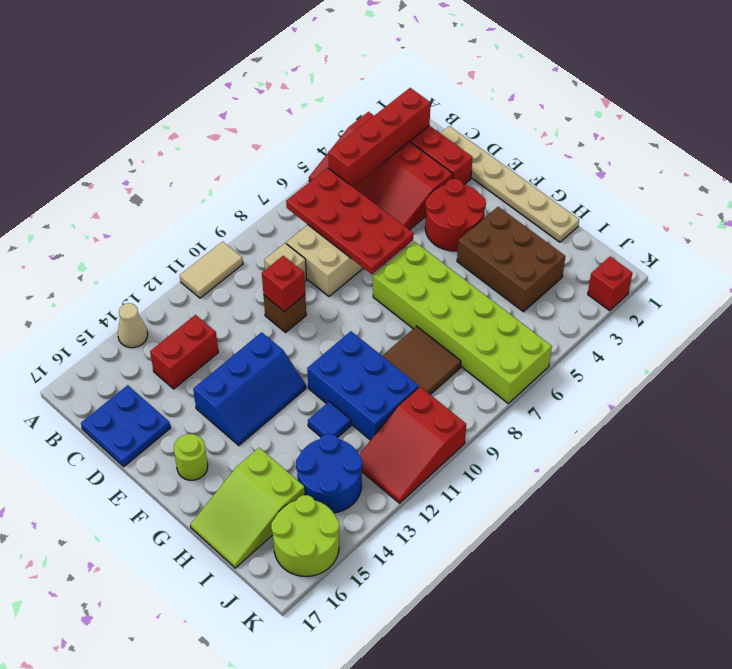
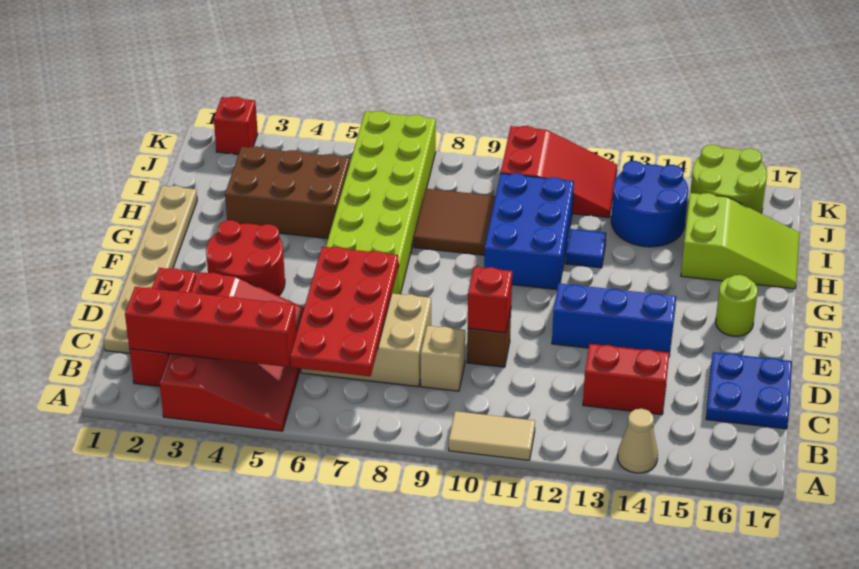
brown brick G3:I4 level 1 -> brown brick H3:I5 level 1

